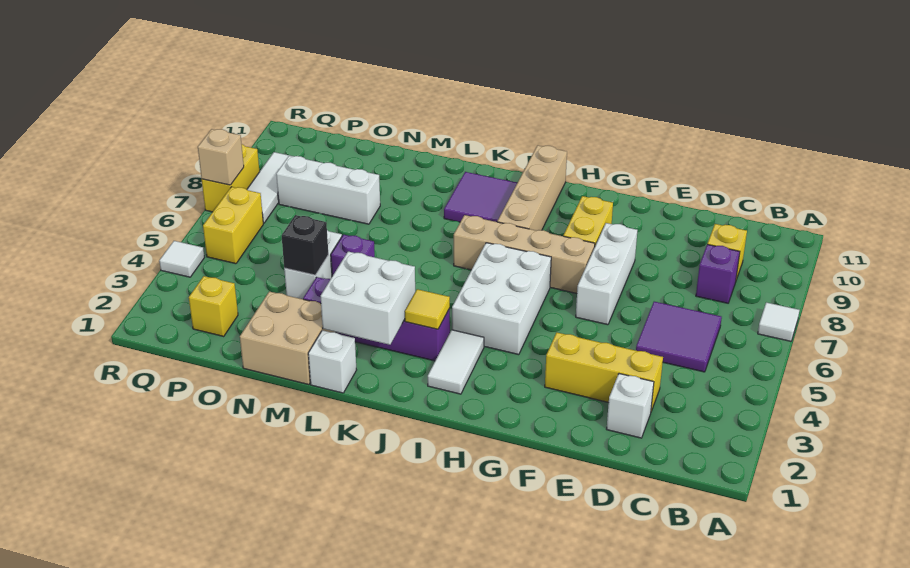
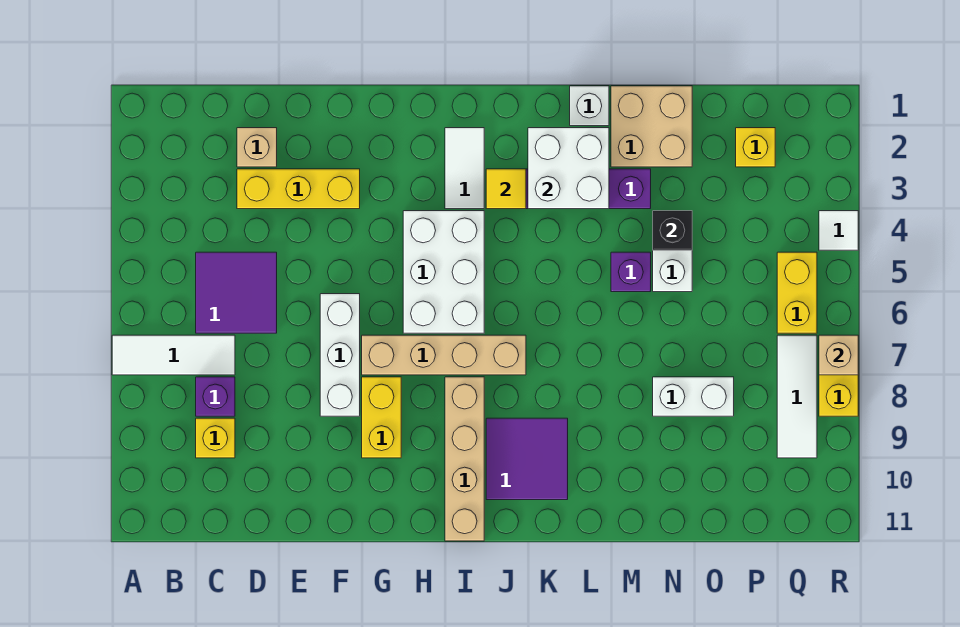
white tile A7 level 1 -> white tile A7:C7 level 1
white brick D2 level 1 -> tan brick D2 level 1
white brick N8:P8 level 1 -> white brick N8:O8 level 1

